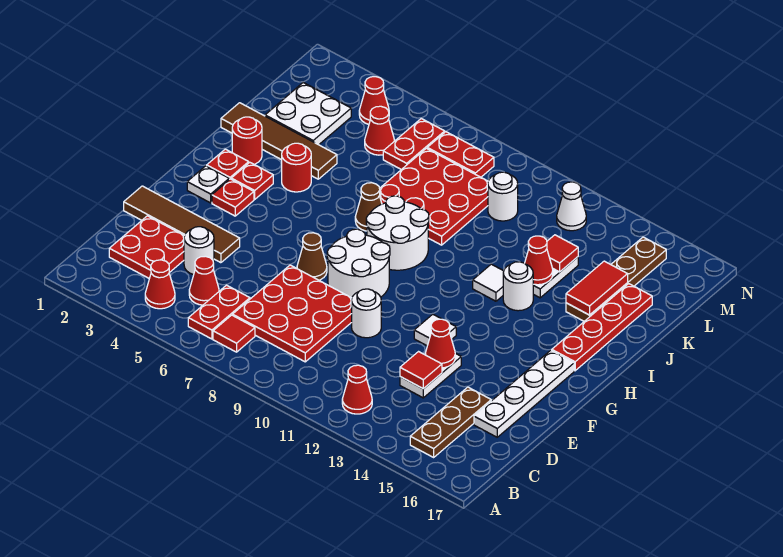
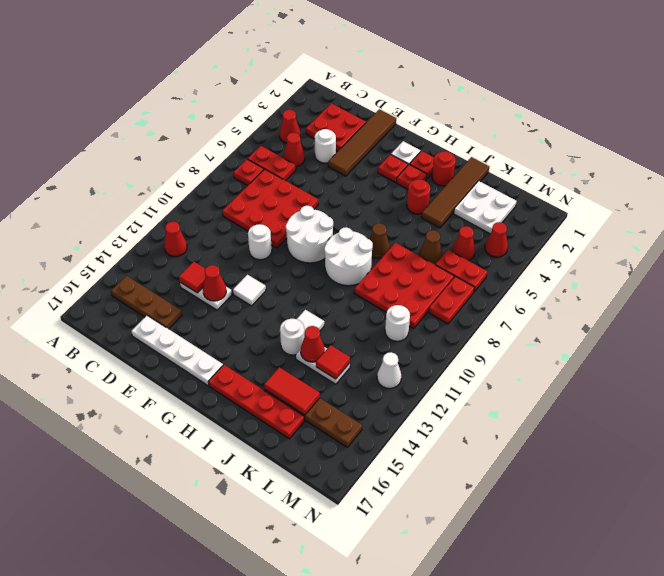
red tile B7 level 1 -> red plate B7 level 1
brown cone F7 level 1 -> brown cone K6 level 1

